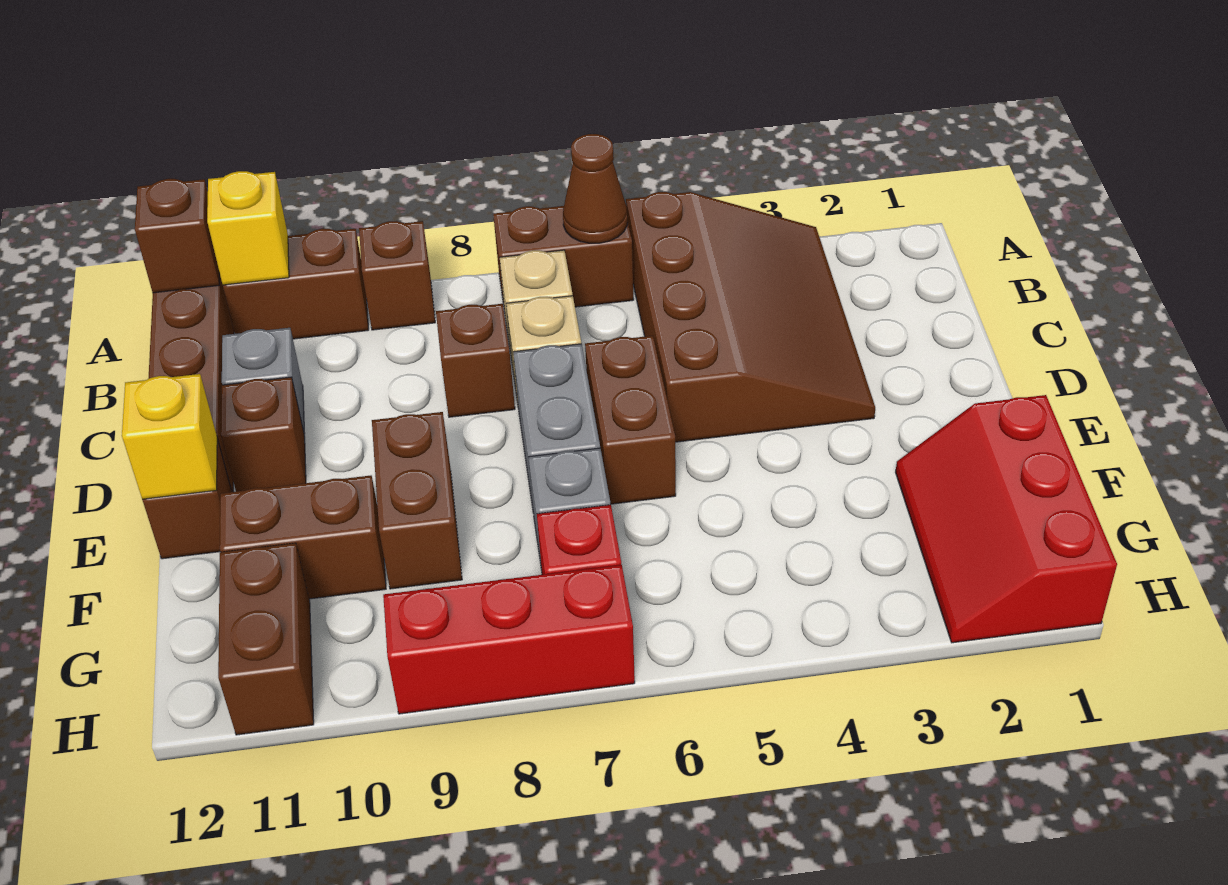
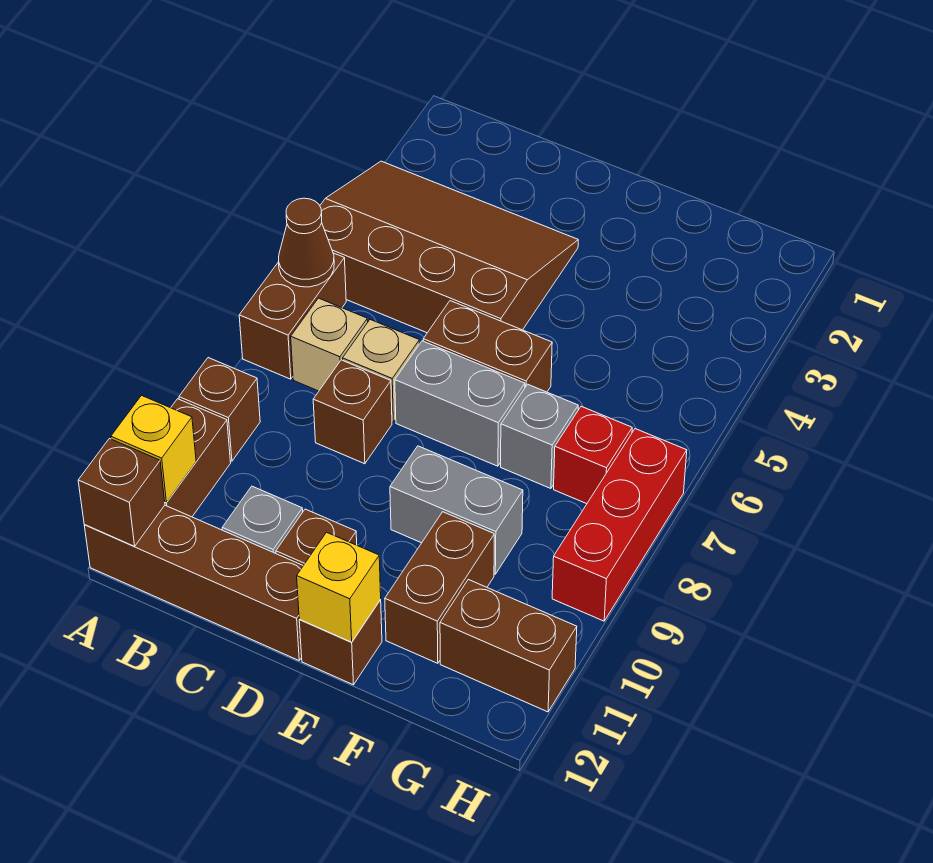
brown brick E9:F9 level 1 -> grey brick E9:F9 level 1
red slope F1:H2 level 1 top 1 -> none

